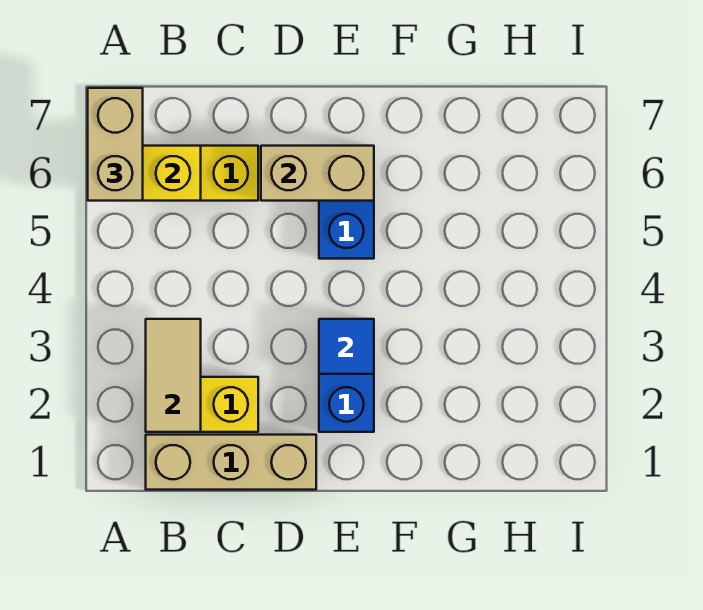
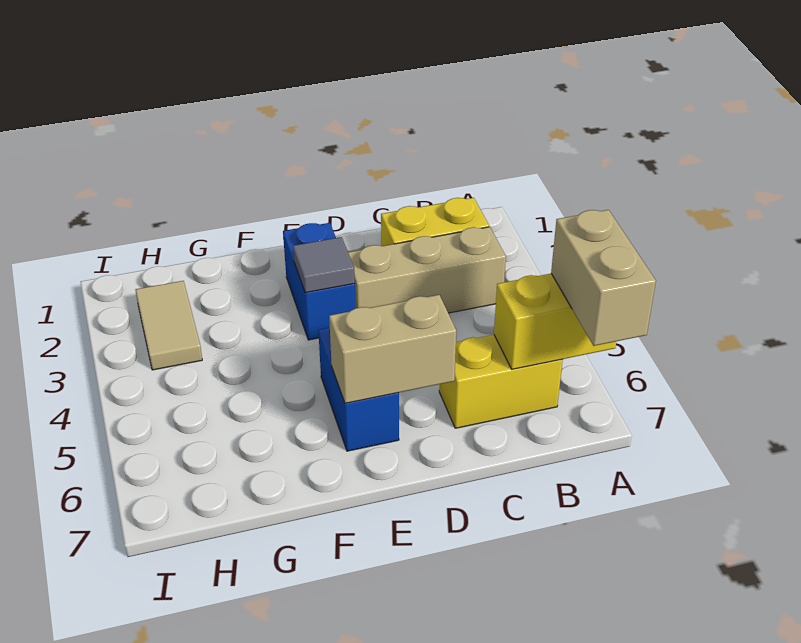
tan brick B1:D1 level 1 -> tan brick B3:D3 level 1
tan tile B2:B3 level 2 -> tan tile H2:H3 level 1
blue tile E3 level 2 -> grey tile E3 level 2

